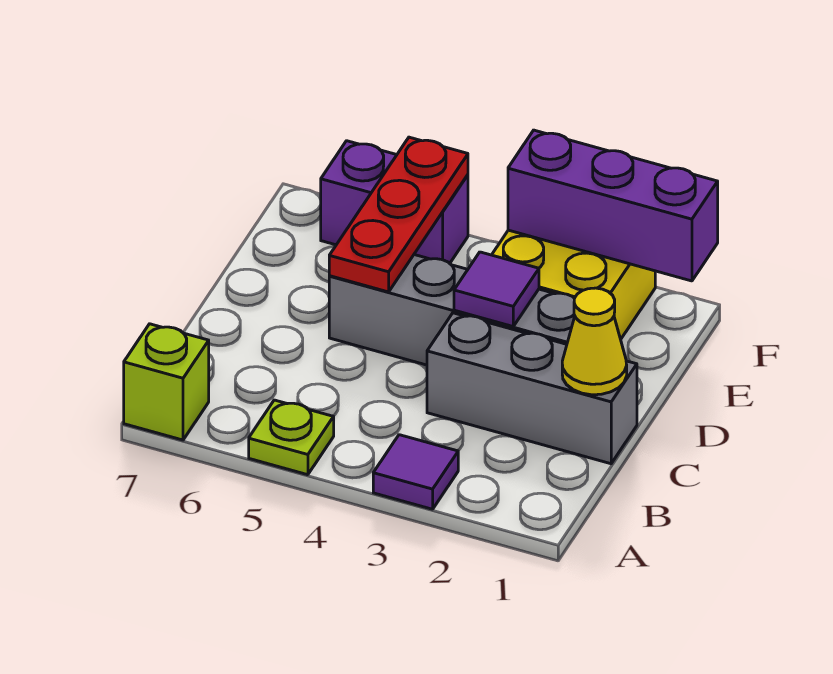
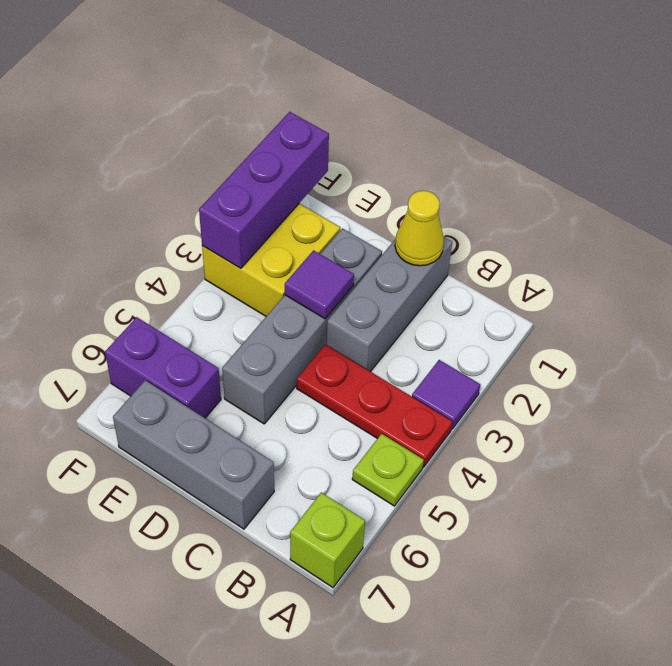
none -> grey brick C7:E7 level 1
red plate D5:F5 level 2 -> red plate A4:C4 level 1
purple brick F5:F6 level 1 -> purple brick E6:F6 level 1

